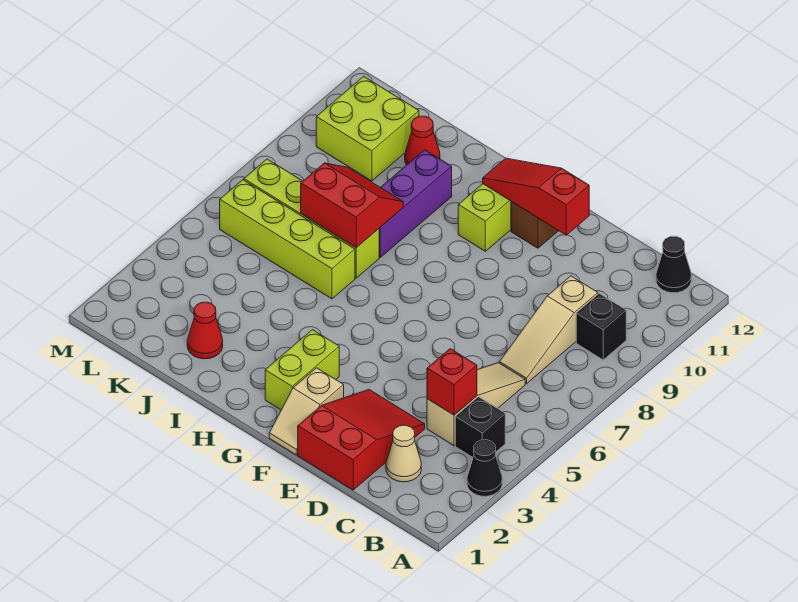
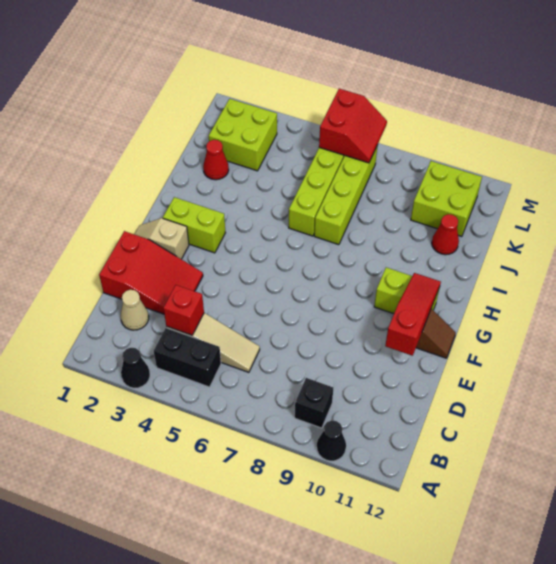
black brick B4 level 1 -> black brick B4:B5 level 1
black cone B12 level 1 -> black cone A10 level 1
tan slope C7:C9 level 1 top 9 -> none
red slope I7:J8 level 2 top 7 -> red slope L6:M7 level 2 top 6
purple brick I8:I10 level 1 -> none
none -> lime brick K2:L3 level 1

